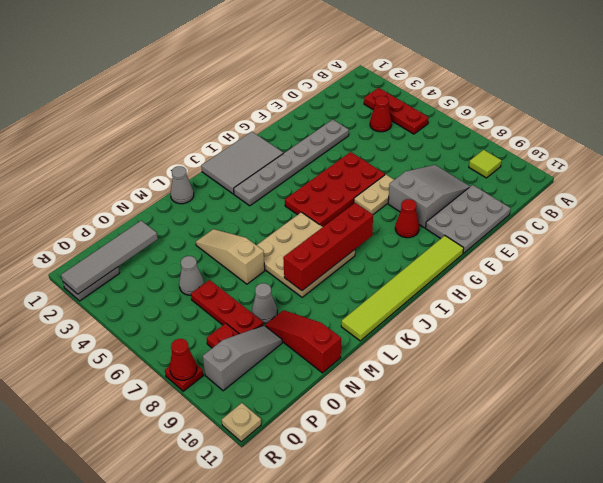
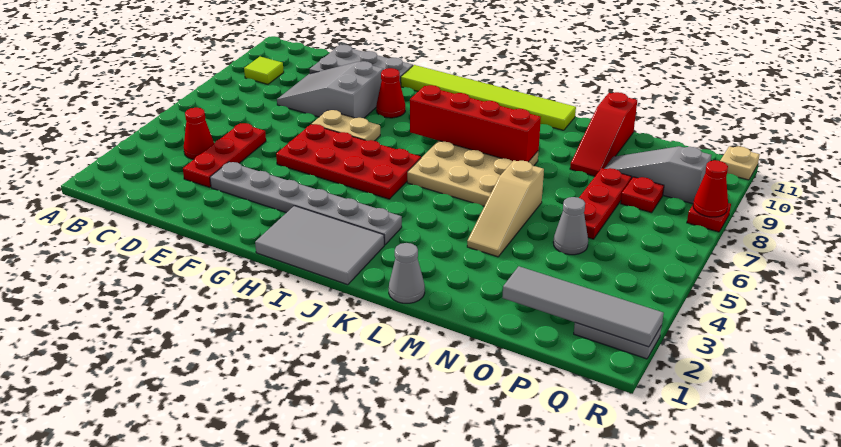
red plate B3:B5 level 1 -> red plate D3:D5 level 1
grey cone N8 level 1 -> none

